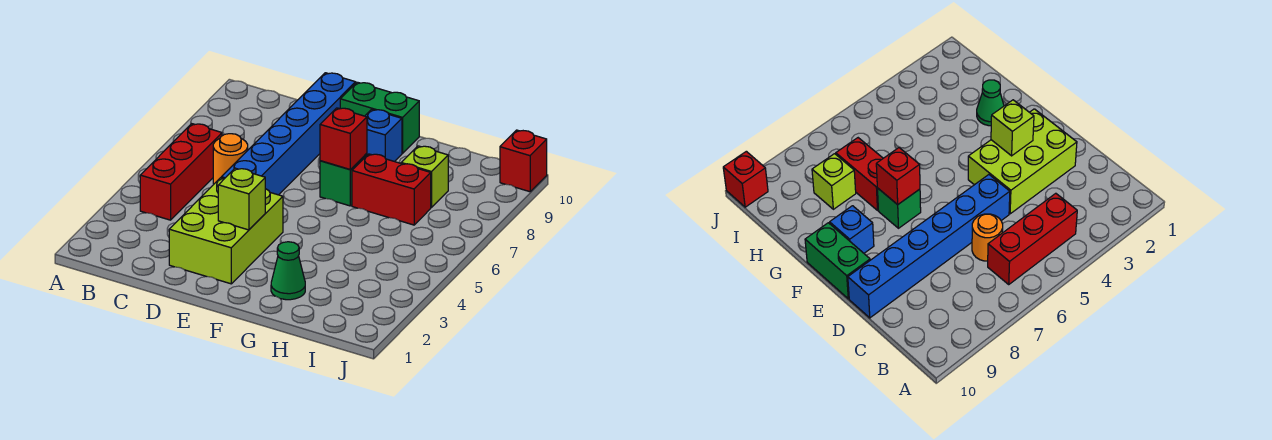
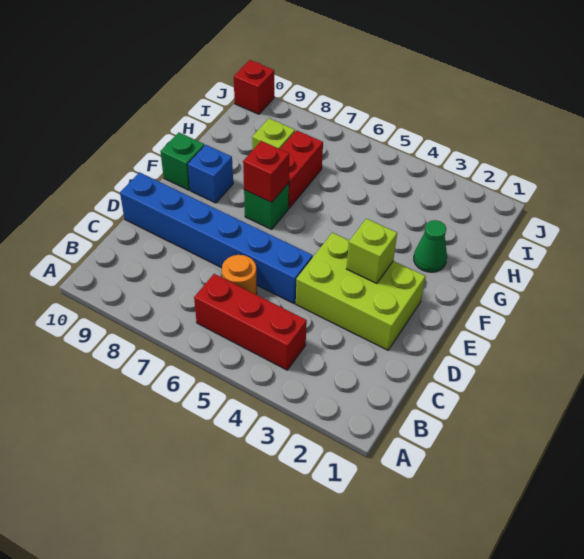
green brick E10:F10 level 1 -> green brick F10 level 1

